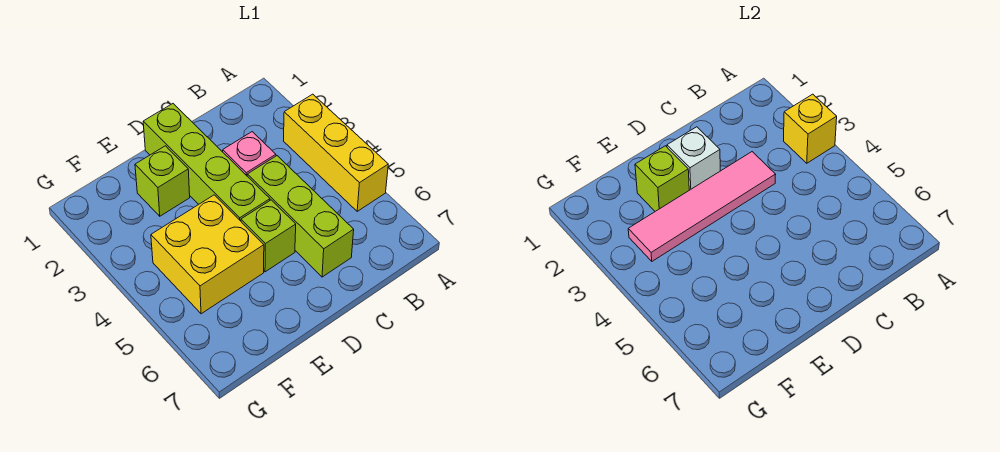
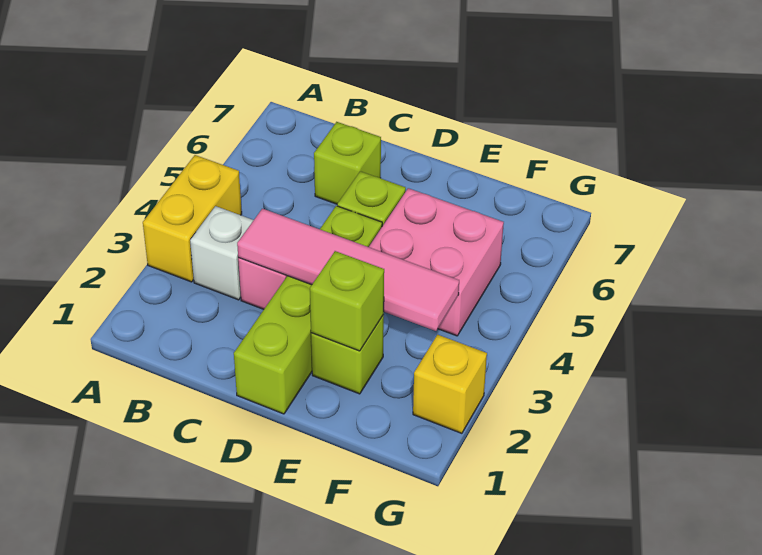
yellow brick A3:A5 level 1 -> yellow brick A3:A4 level 1
yellow brick A3 level 2 -> yellow brick G2 level 1
lime brick C4:C6 level 1 -> lime brick C6 level 1
white brick D2 level 2 -> white brick B3 level 1
yellow brick E4:F5 level 1 -> pink brick E4:F5 level 1

